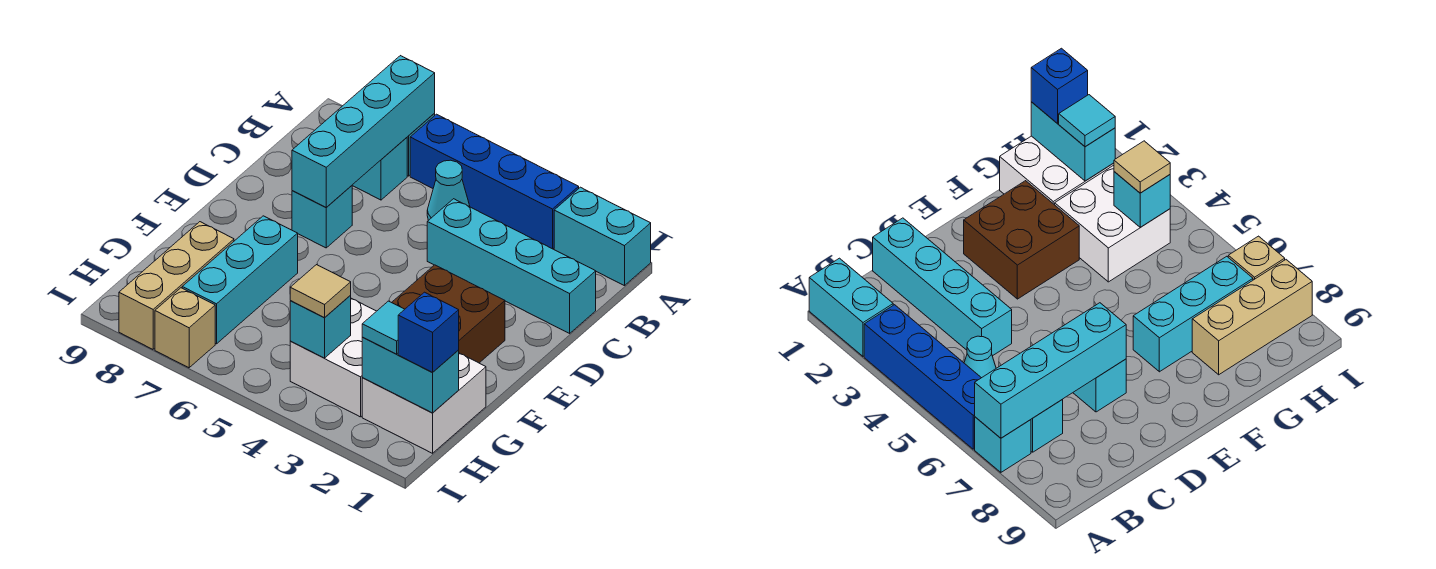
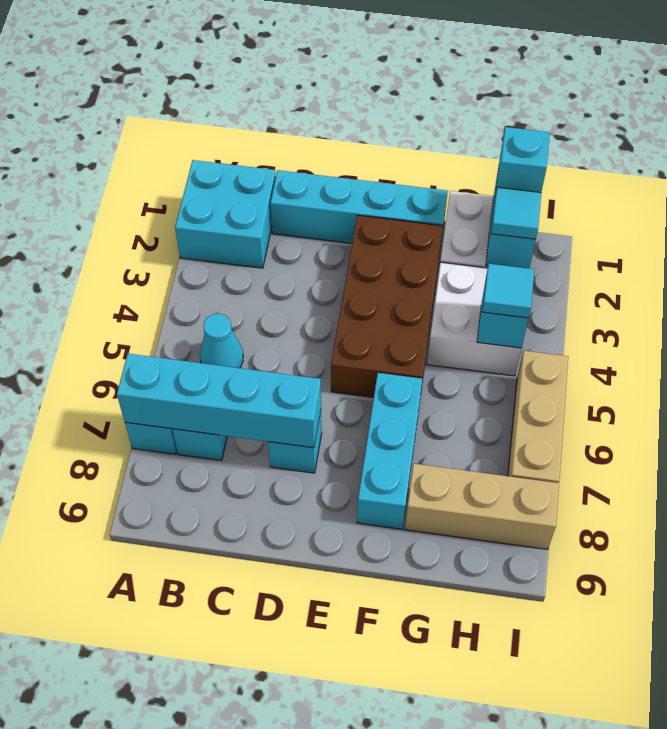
cyan brick A1:A2 level 1 -> cyan brick A1:B2 level 1
blue brick A3:A6 level 1 -> none
cyan brick C1:C4 level 1 -> cyan brick C1:F1 level 1
brown brick E2:F3 level 1 -> brown brick E2:F5 level 1
cyan brick F7:H7 level 1 -> cyan brick F6:F8 level 1
blue brick H1 level 3 -> cyan brick H1 level 3
tan tile H4 level 3 -> cyan tile H4 level 3
tan brick I7 level 1 -> tan brick I5:I7 level 1

